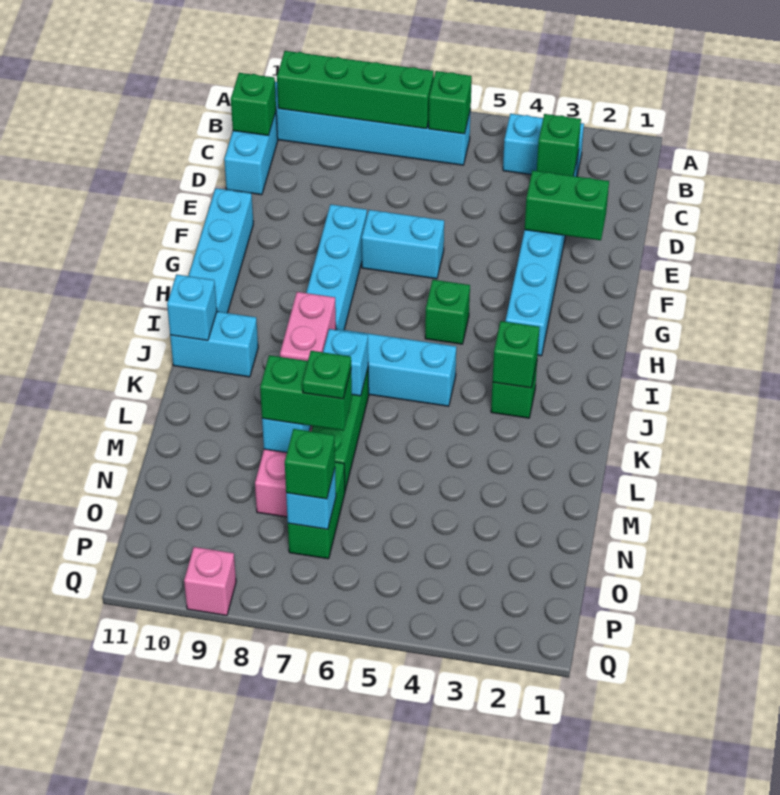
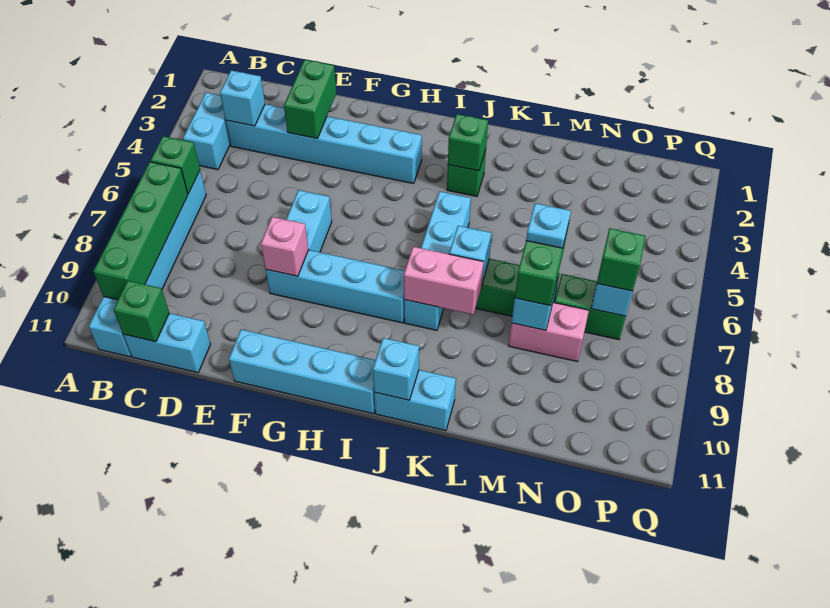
green brick C3 level 2 -> cyan brick C3 level 2
green brick H5 level 1 -> none
cyan brick J10:J11 level 1 -> cyan brick J11:K11 level 1
green plate M7 level 4 -> cyan plate M7 level 4
pink brick Q9 level 1 -> pink brick F8 level 2

